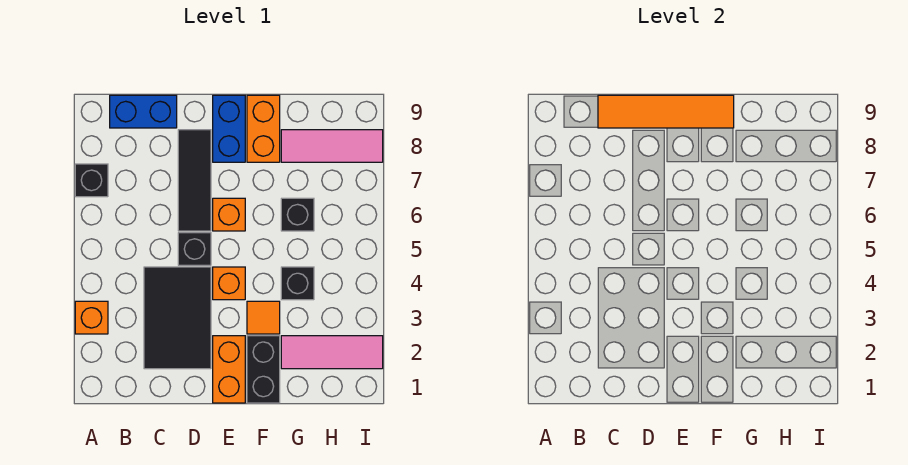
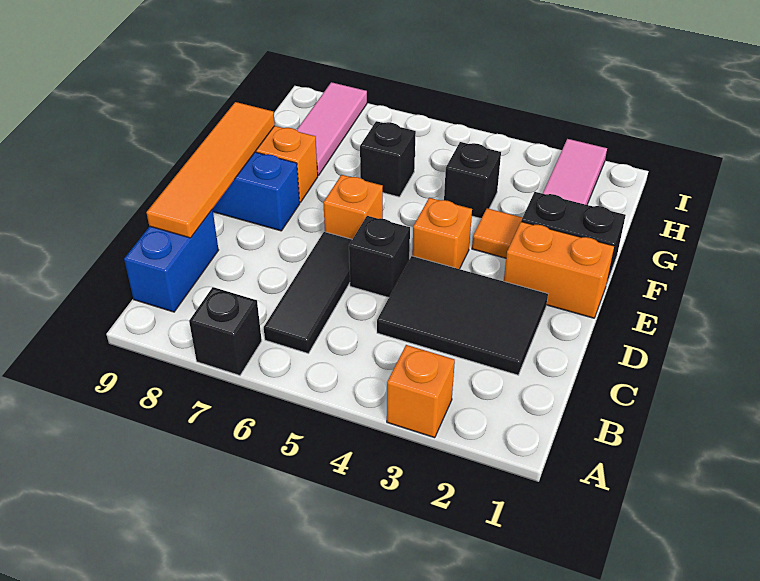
black tile D6:D8 level 1 -> black tile B6:D6 level 1

